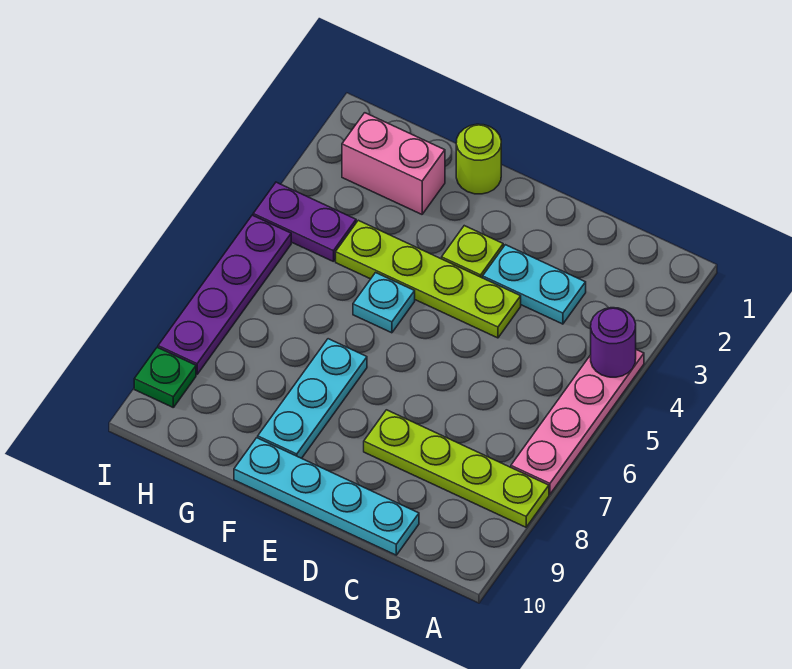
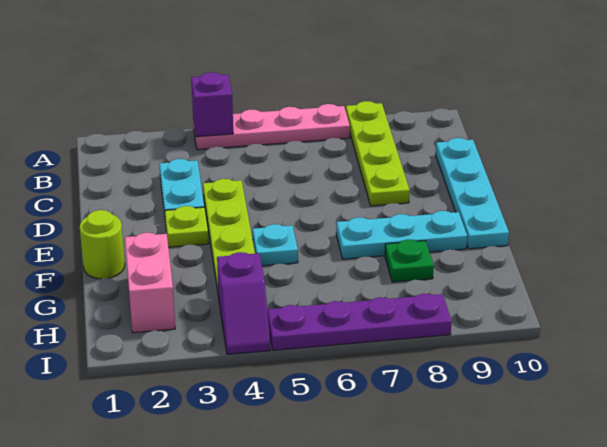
purple round brick A4 level 2 -> purple brick A4 level 2
purple plate H4:I4 level 1 -> purple slope H4:I4 level 1 top H
green plate I9 level 1 -> green plate G8 level 1

